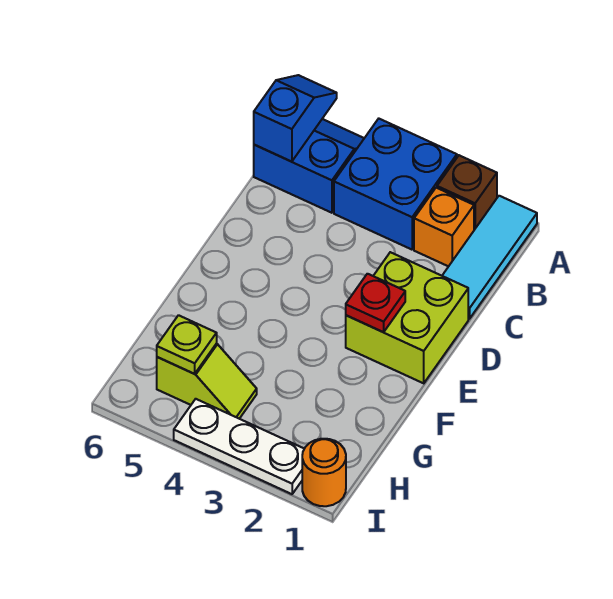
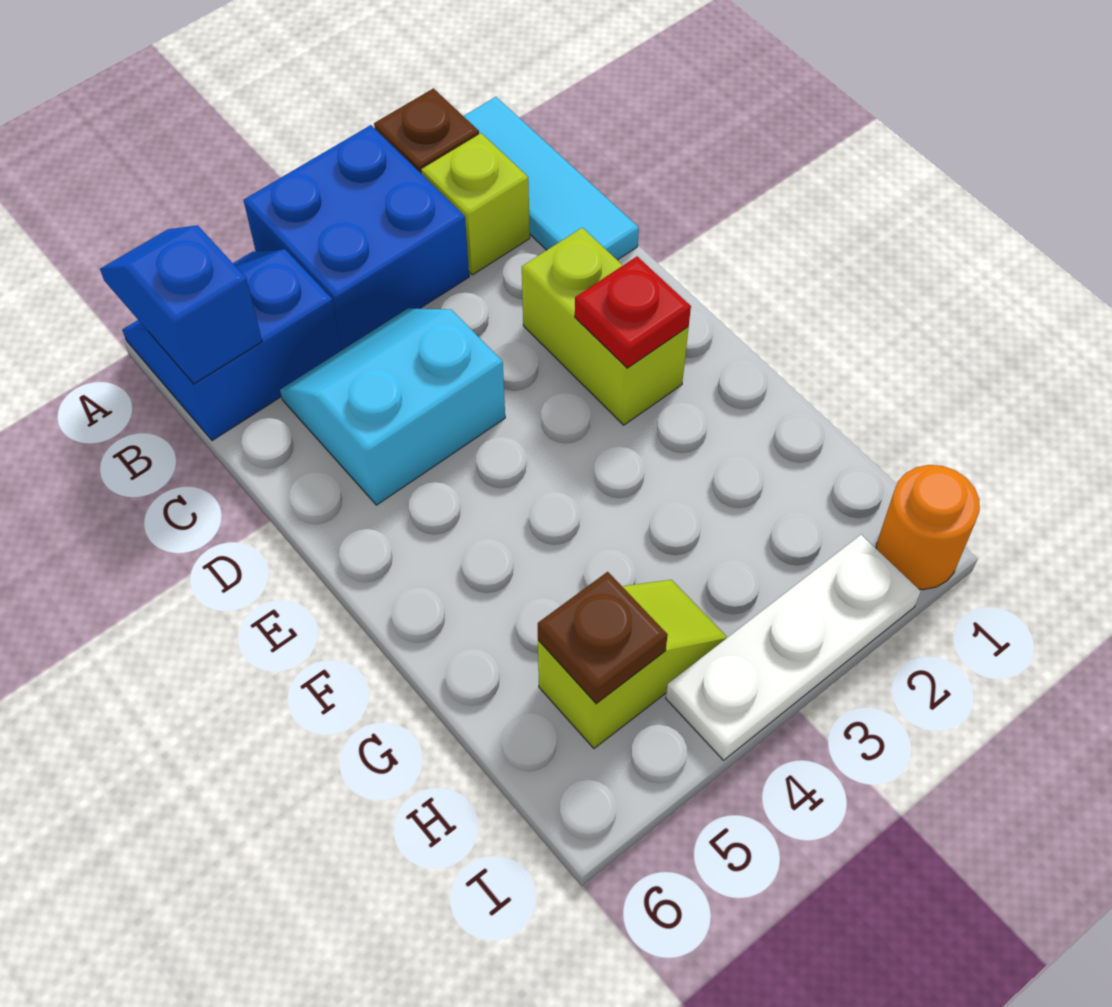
orange brick B2 level 1 -> lime brick B2 level 1
none -> cyan slope C4:D5 level 1 top D
lime brick D1:E2 level 1 -> lime brick D2:E2 level 1
lime plate H5 level 2 -> brown plate H5 level 2

